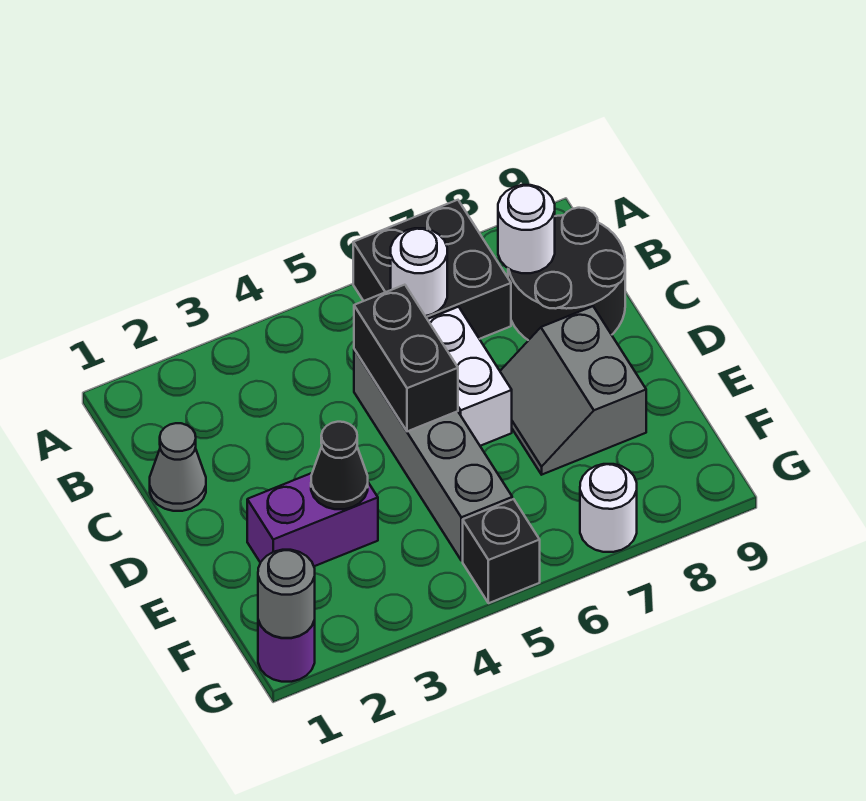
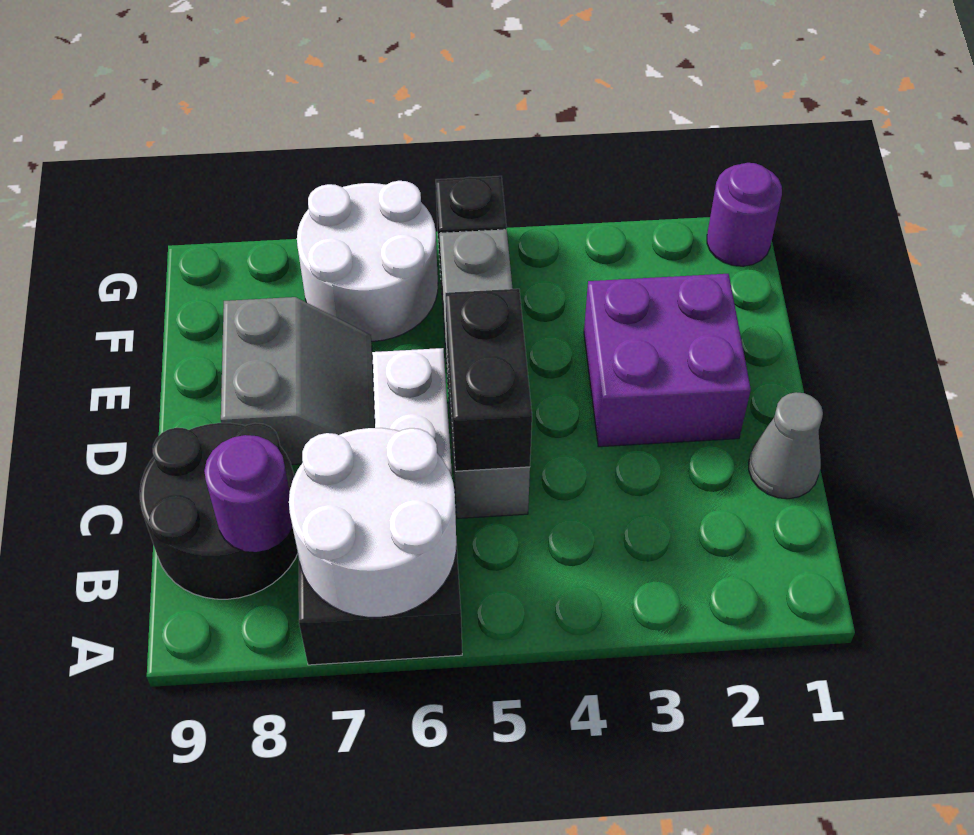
white round brick B6 level 2 -> white round brick A6:B7 level 2
white round brick B8 level 2 -> purple round brick B8 level 2
purple brick E2:E3 level 1 -> purple brick D2:E3 level 1
black cone E3 level 2 -> none
grey round brick G1 level 2 -> none
white round brick G7 level 1 -> white round brick F6:G7 level 1

